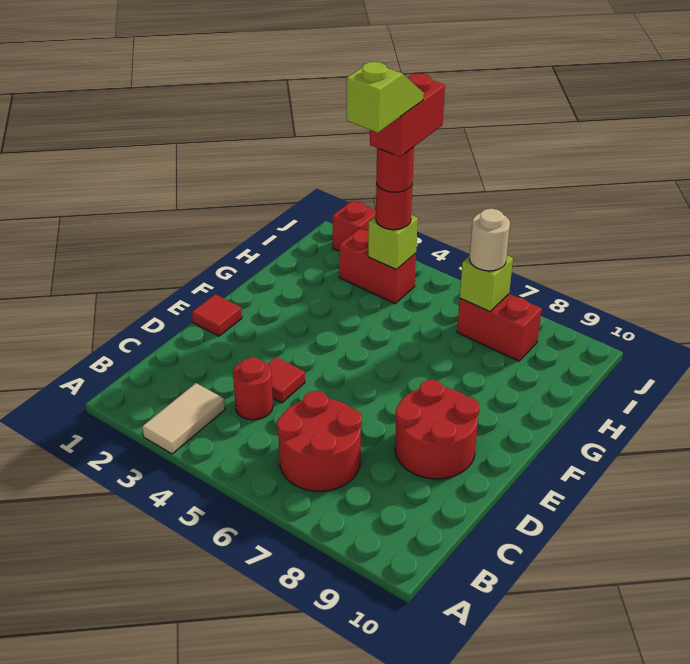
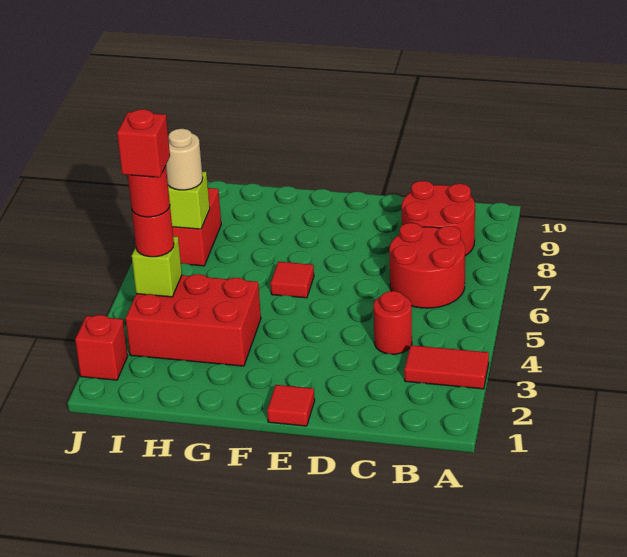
tan tile A3:B3 level 1 -> red tile A3:B3 level 1
red tile D4 level 1 -> red tile F6 level 1
red round brick D8:E9 level 1 -> red round brick B8:C9 level 1
lime slope H4:I4 level 6 top H -> none
red brick I3:I4 level 1 -> red brick G3:I4 level 1
red brick I4:J4 level 5 -> red brick I4 level 5

